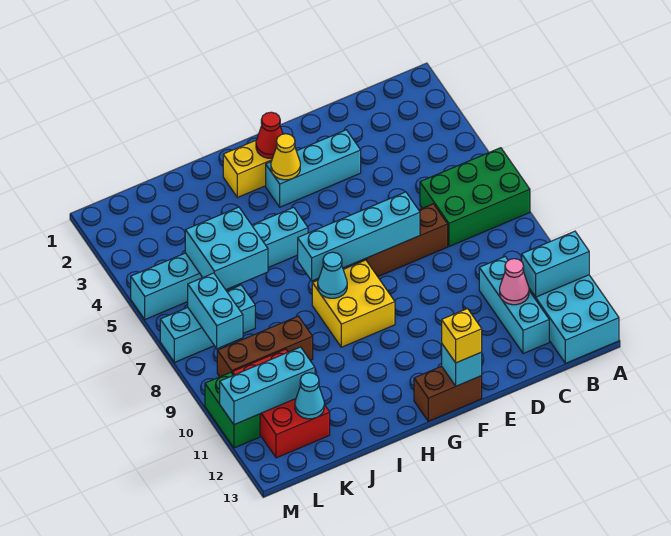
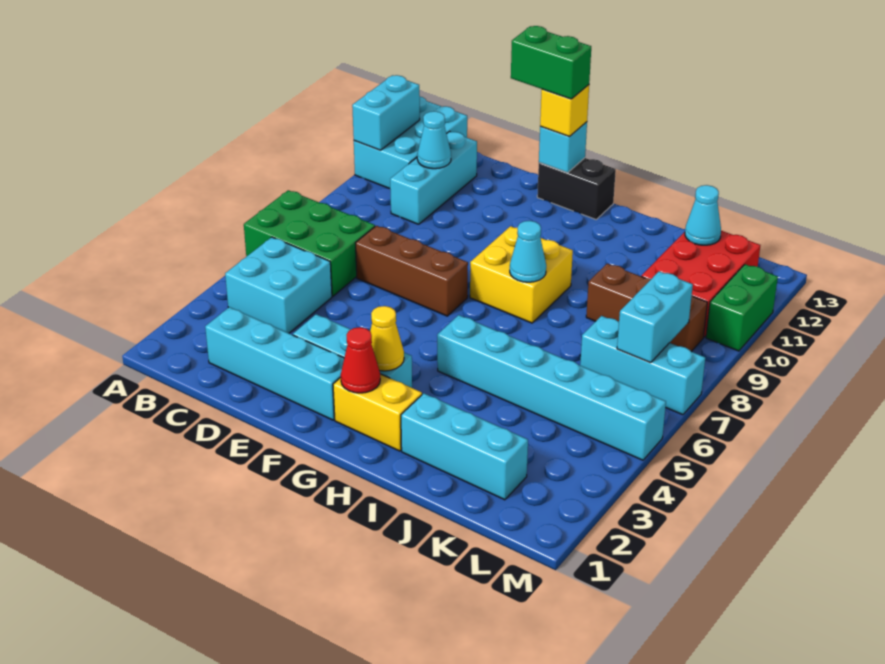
cyan brick A11:B11 level 2 -> cyan brick A11:A12 level 2
pink cone C11 level 2 -> cyan cone C11 level 2
cyan brick E7:H7 level 2 -> cyan brick C2:F2 level 1
none -> green brick E13:F13 level 4
brown brick F13:G13 level 1 -> black brick F13:G13 level 1
cyan brick J5:K6 level 2 -> cyan brick B4:C5 level 1
cyan brick K11:M11 level 2 -> cyan brick I2:K2 level 1

